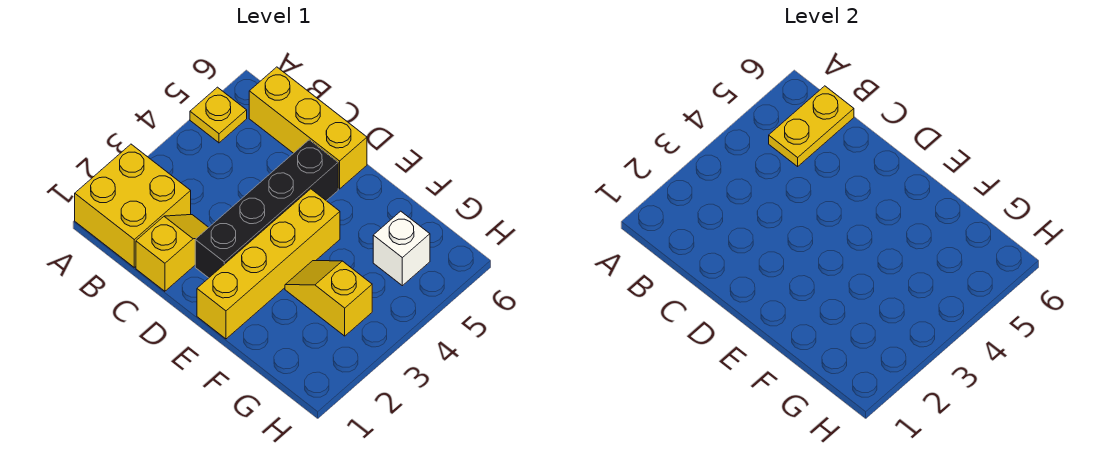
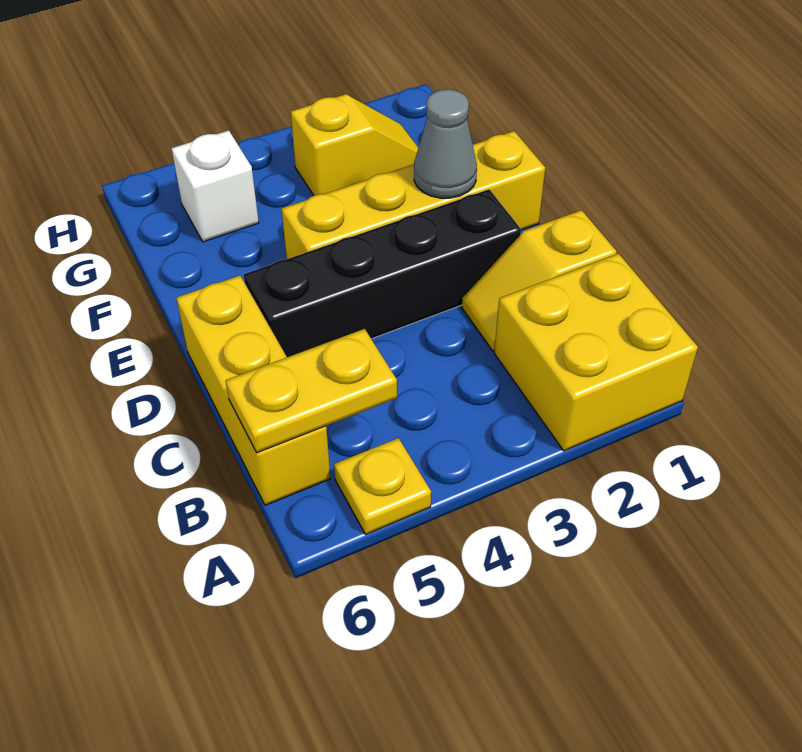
none -> grey cone E2 level 2
yellow slope F3:G3 level 1 top G -> yellow slope G2:G3 level 1 top 3

